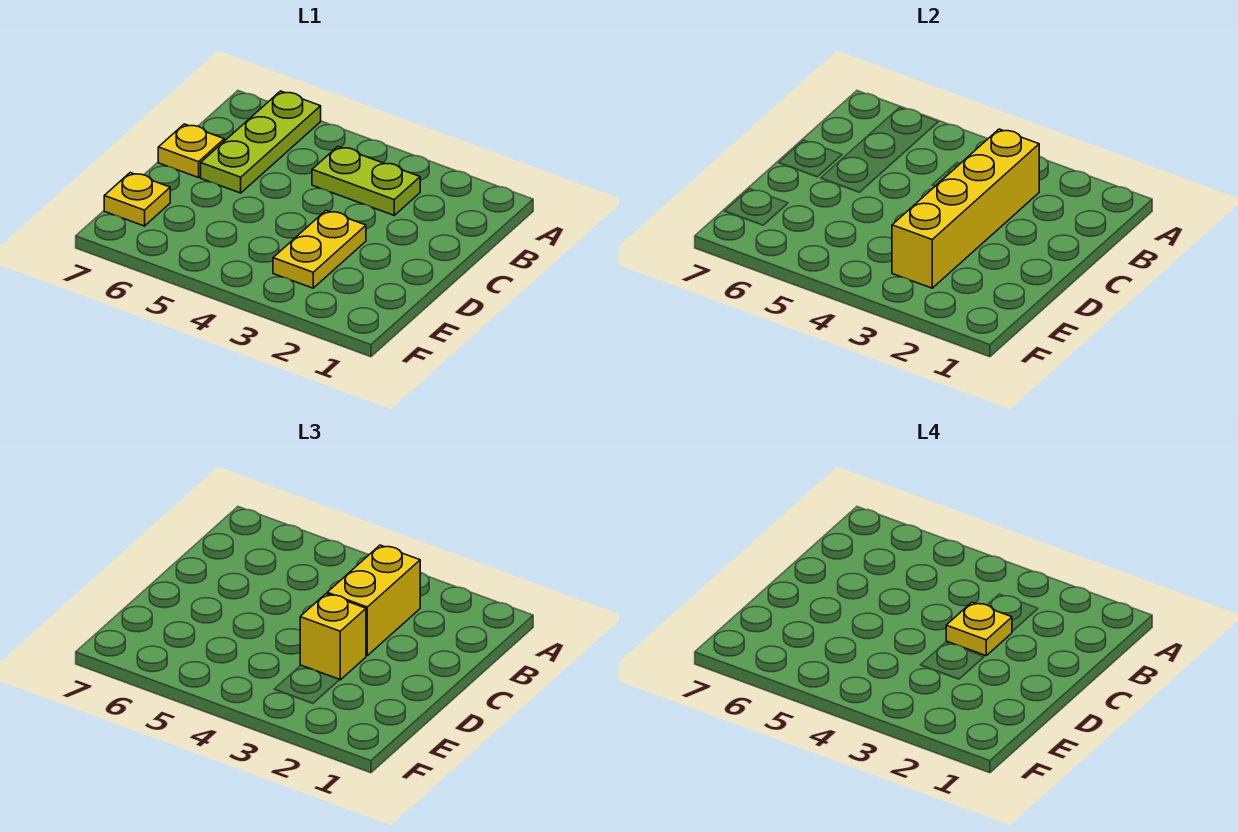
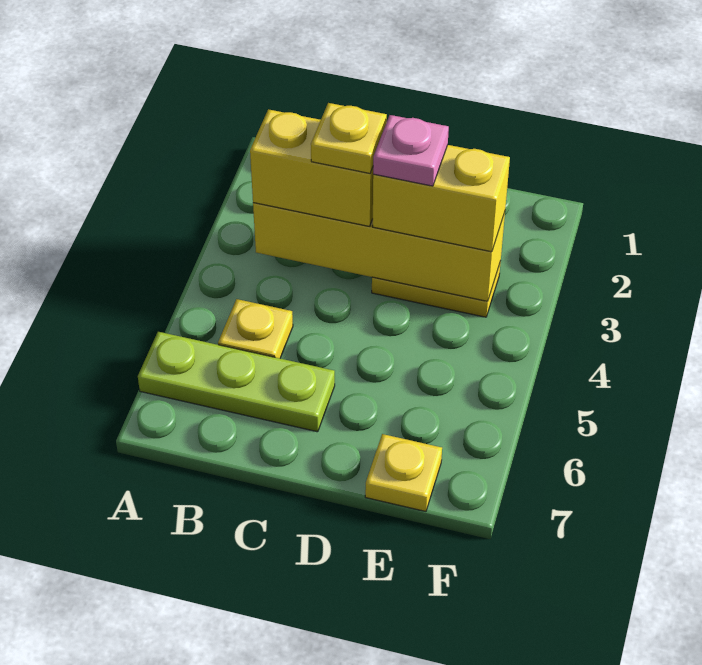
lime plate B3:B4 level 1 -> none
yellow plate C7 level 1 -> yellow plate B5 level 1
yellow brick D3 level 3 -> yellow brick D3:E3 level 3
none -> pink plate D3 level 4

